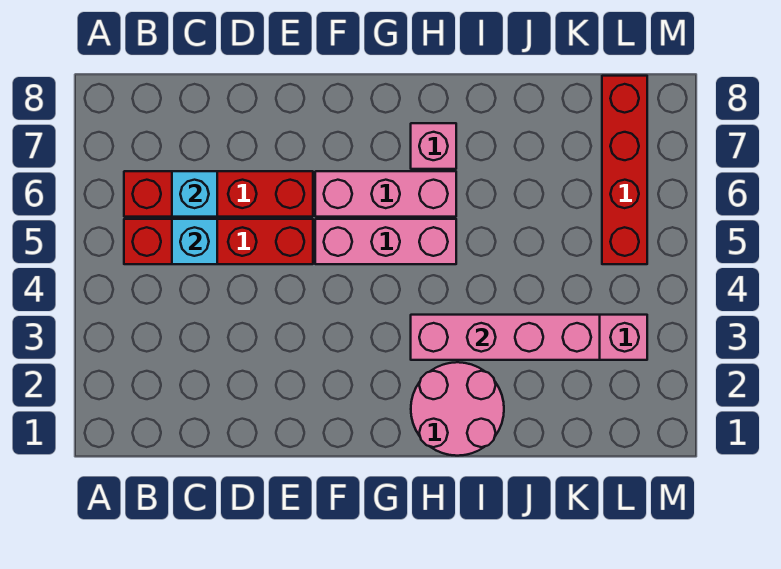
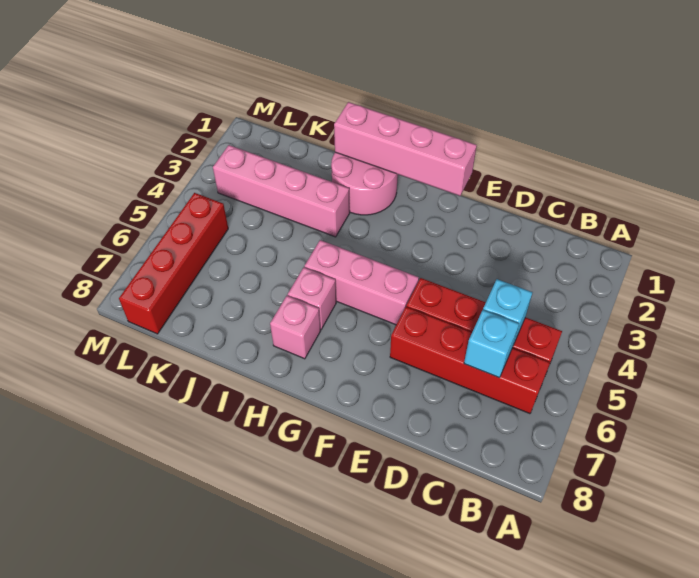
pink brick F6:H6 level 1 -> pink brick H6 level 1
pink brick H3:K3 level 2 -> pink brick F1:I1 level 2

